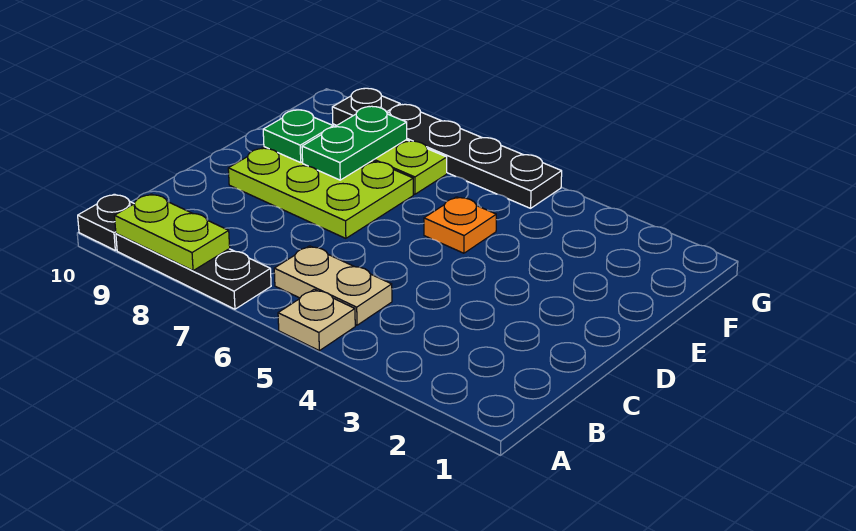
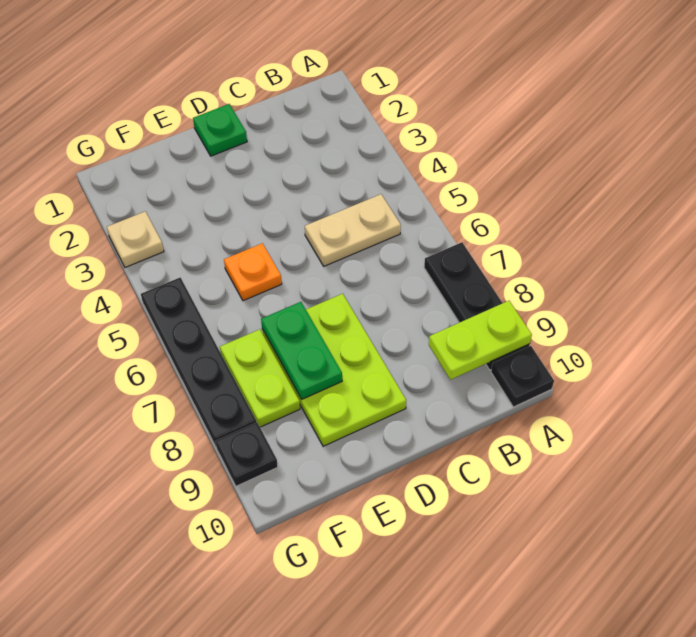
tan plate A5 level 1 -> tan plate G3 level 1
lime plate A8:A9 level 2 -> lime plate A9:B9 level 2
tan plate B5:B6 level 1 -> tan plate B5:C5 level 1
green plate E8:F8 level 2 -> green plate E7:E8 level 2
green plate E9 level 2 -> green plate D1 level 1

